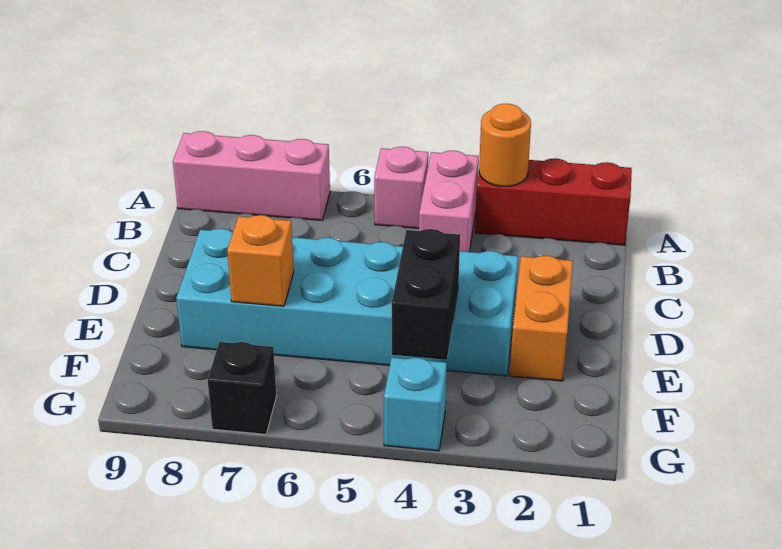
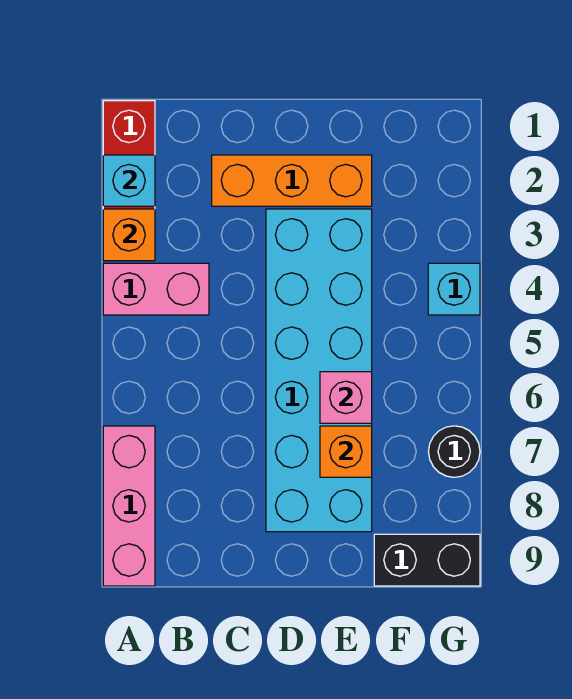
none -> cyan brick A2 level 2
orange round brick A3 level 2 -> orange brick A3 level 2
pink brick A5 level 1 -> pink brick E6 level 2
orange brick D2:E2 level 1 -> orange brick C2:E2 level 1
black brick E4:F4 level 2 -> black brick F9:G9 level 1
black brick G7 level 1 -> black round brick G7 level 1

